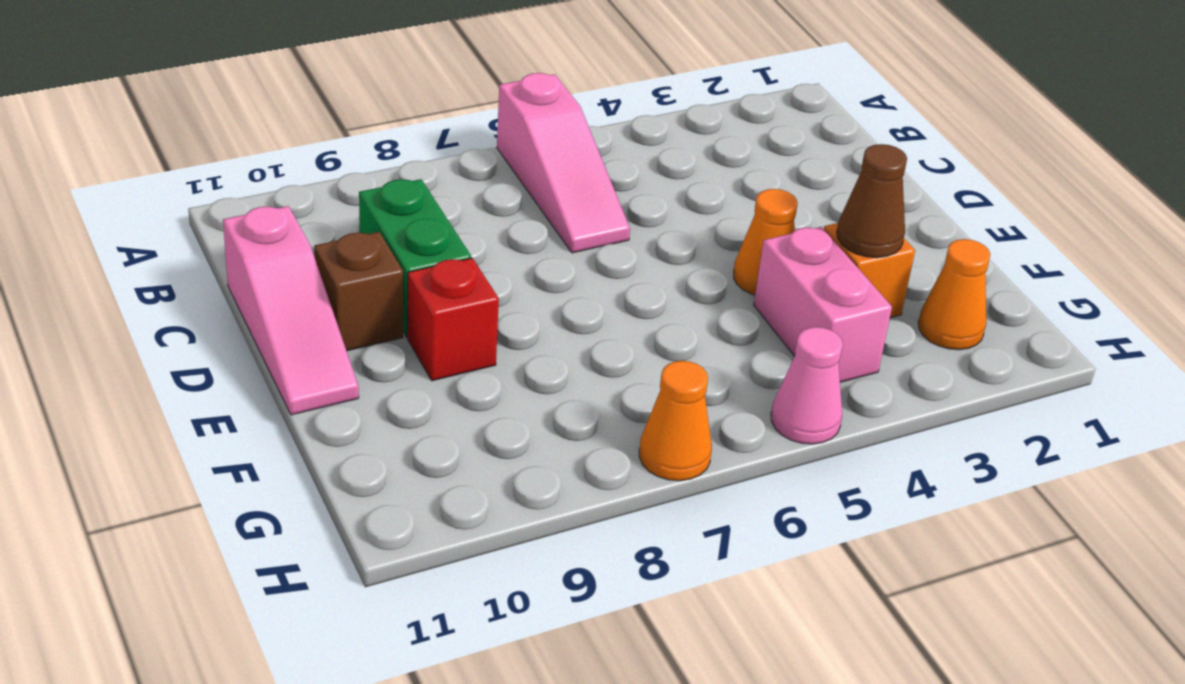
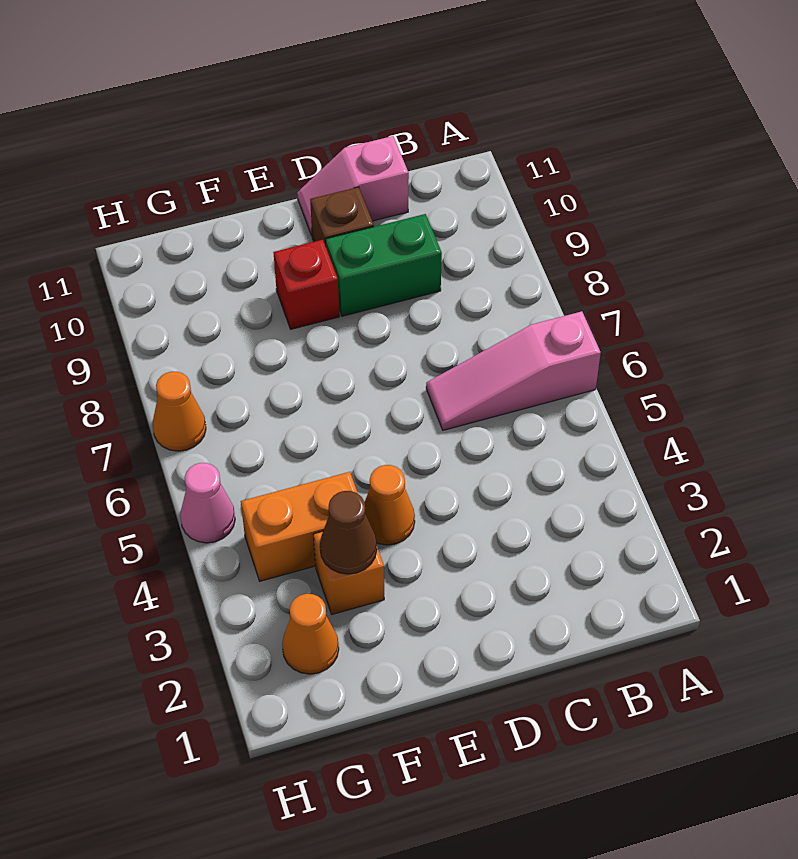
pink slope C11:E11 level 1 top C -> pink slope C11:D11 level 1 top C
pink brick F4:G4 level 1 -> orange brick F4:G4 level 1

